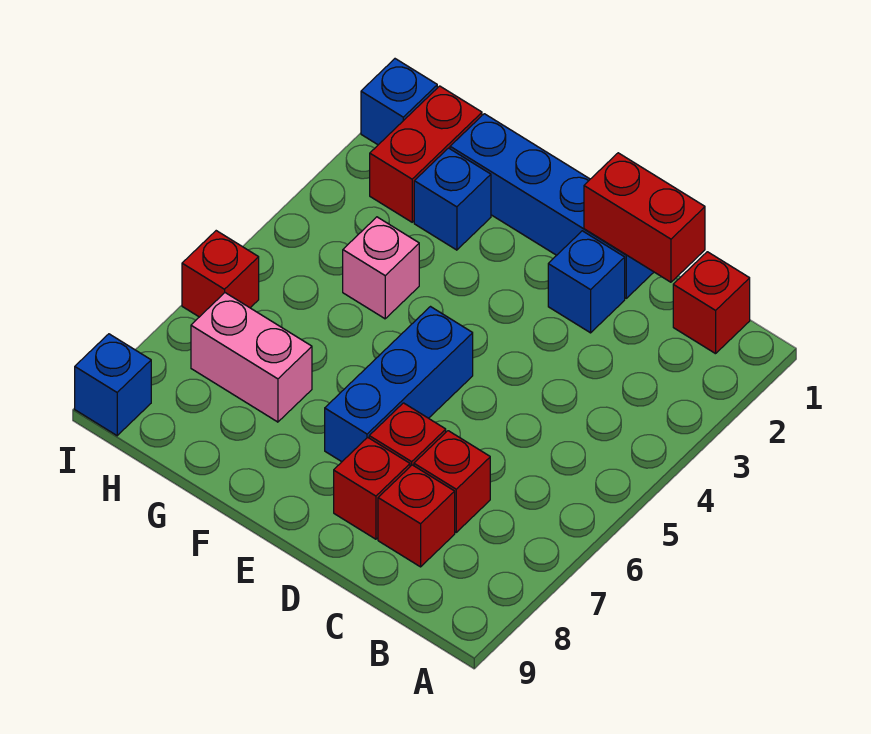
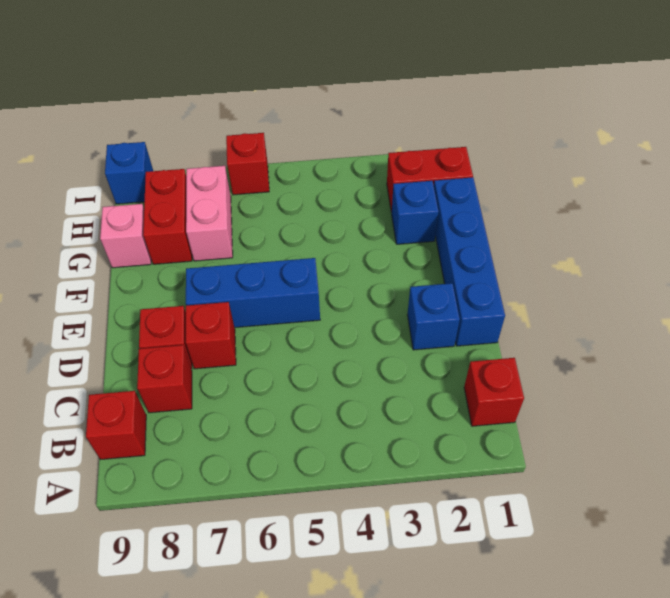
red brick C1:D1 level 2 -> red brick G8:H8 level 1
red brick C7 level 1 -> red brick B9 level 1
pink brick G4 level 1 -> pink brick G9 level 1
blue brick I1 level 1 -> none

